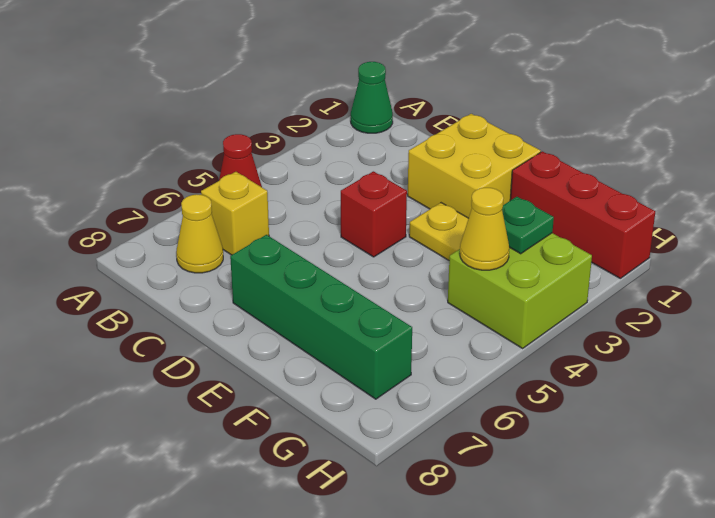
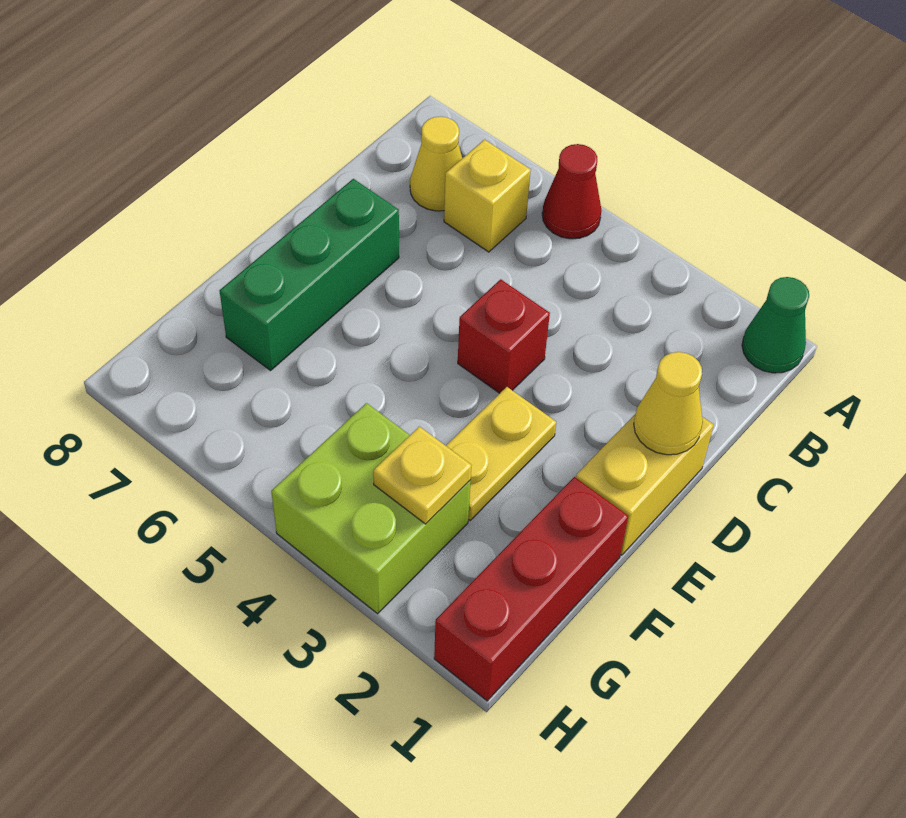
yellow brick D1:E2 level 1 -> yellow brick D1:E1 level 1
green brick D7:G7 level 1 -> green brick D7:F7 level 1
green plate G3 level 2 -> yellow plate G3 level 2
yellow cone G4 level 2 -> yellow cone D1 level 2

